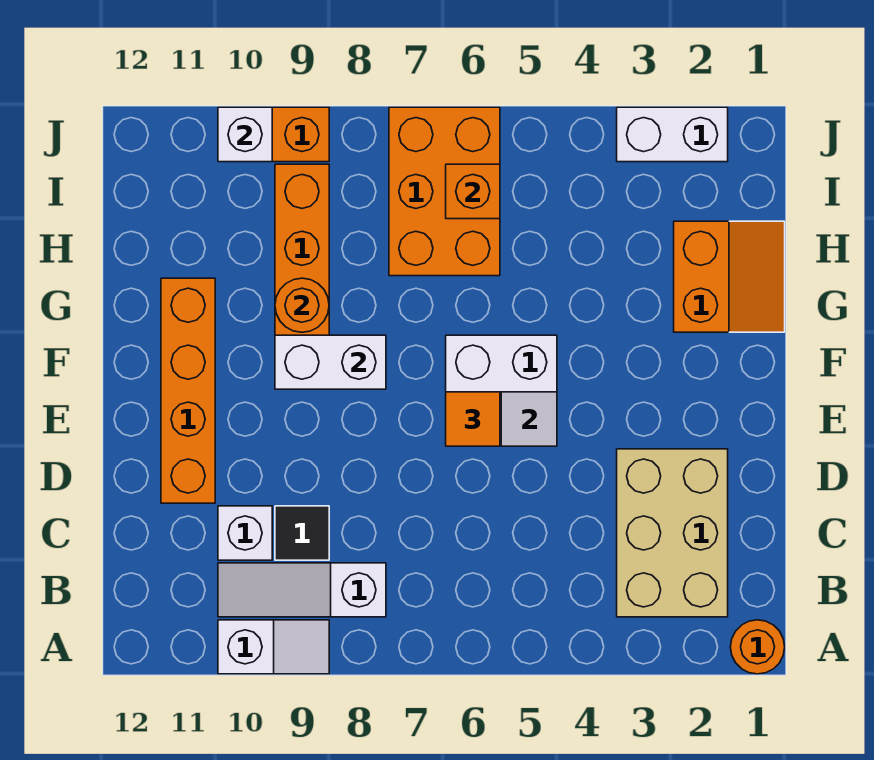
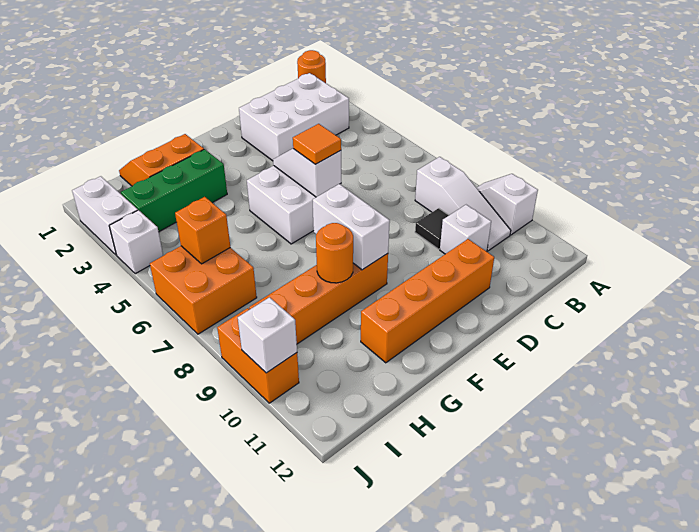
tan brick B2:D3 level 1 -> white brick B2:D3 level 1
none -> green brick G3:I3 level 1
orange brick H6:J7 level 1 -> orange brick I6:J7 level 1
none -> white brick J4 level 1

